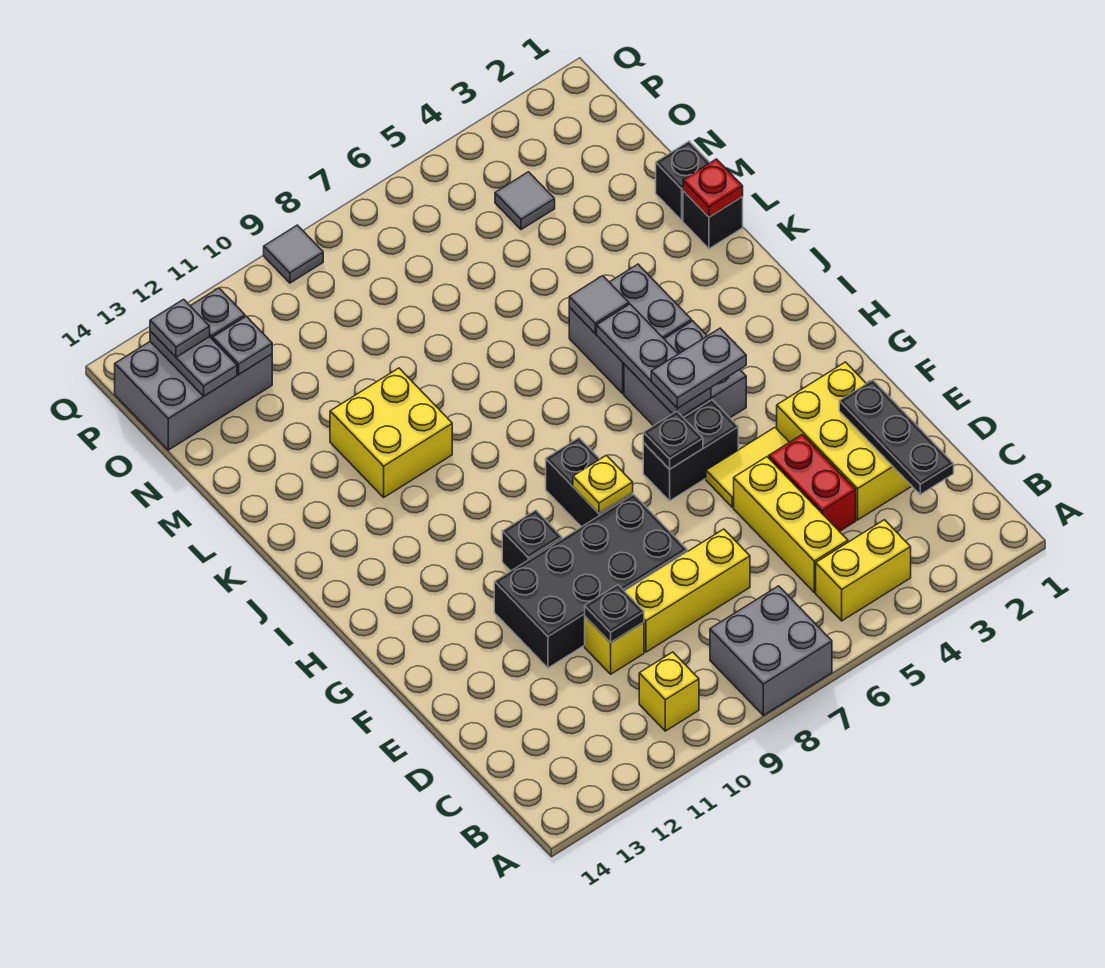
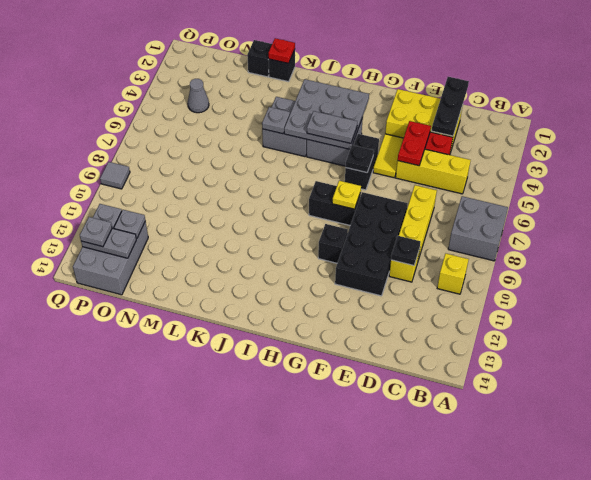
yellow brick B4:B5 level 1 -> none
black plate C2:E2 level 2 -> black plate D1:D3 level 2
none -> red plate E4:E5 level 2
grey plate H4:H5 level 3 -> grey plate H5:I5 level 3
grey plate H5:J5 level 2 -> grey plate H3:J5 level 2
grey tile K5 level 2 -> grey plate K5 level 2
yellow brick K10:L11 level 1 -> none
grey tile O4 level 1 -> grey cone O4 level 1

